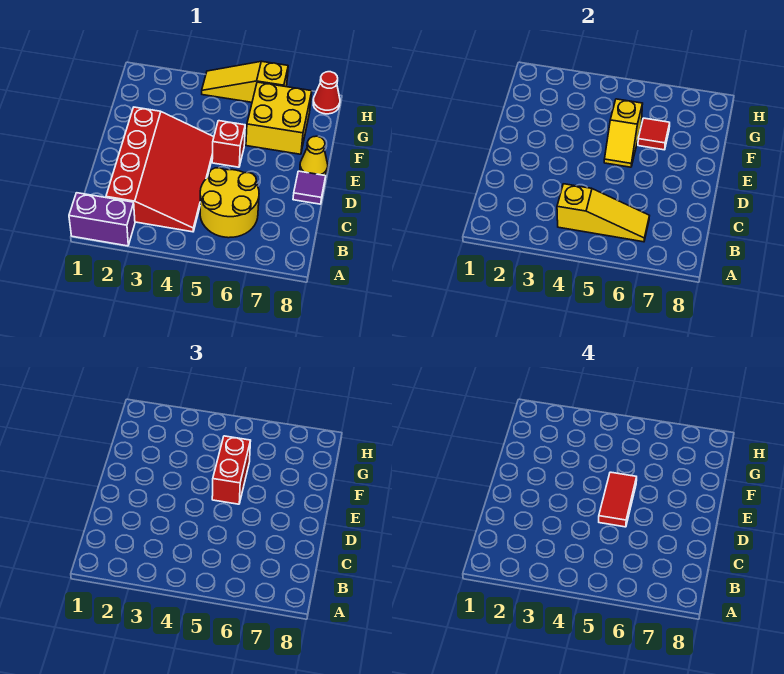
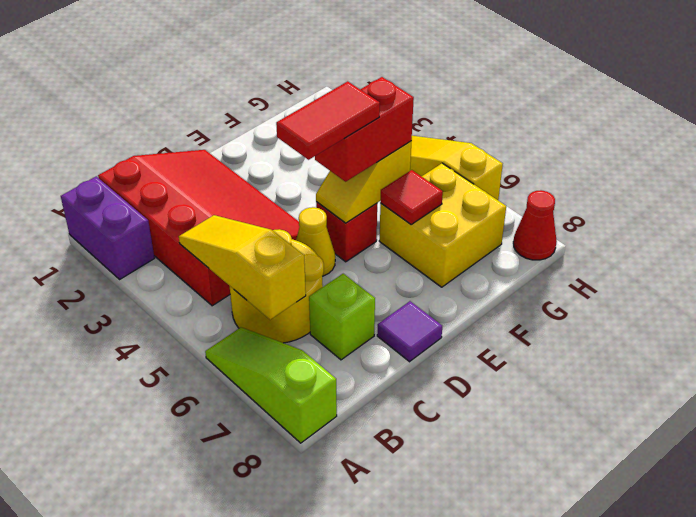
none -> lime slope A6:A8 level 1 top 8
red slope B2:E4 level 1 top 2 -> red slope B1:D4 level 1 top B
yellow slope B4:B6 level 2 top 4 -> yellow slope B4:B6 level 2 top 6
none -> lime brick C7 level 1
yellow cone E8 level 1 -> yellow cone D5 level 1

